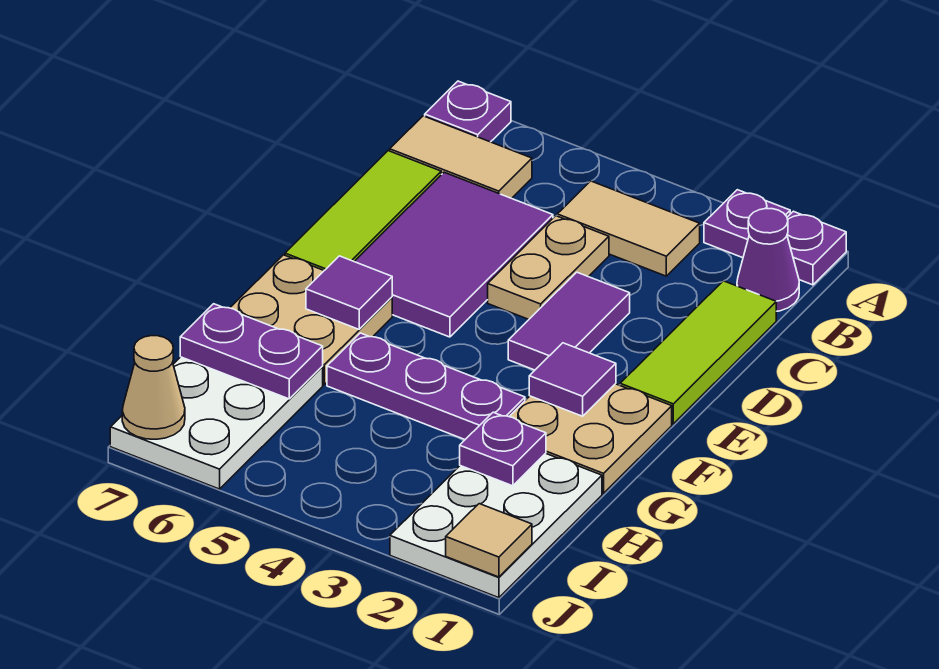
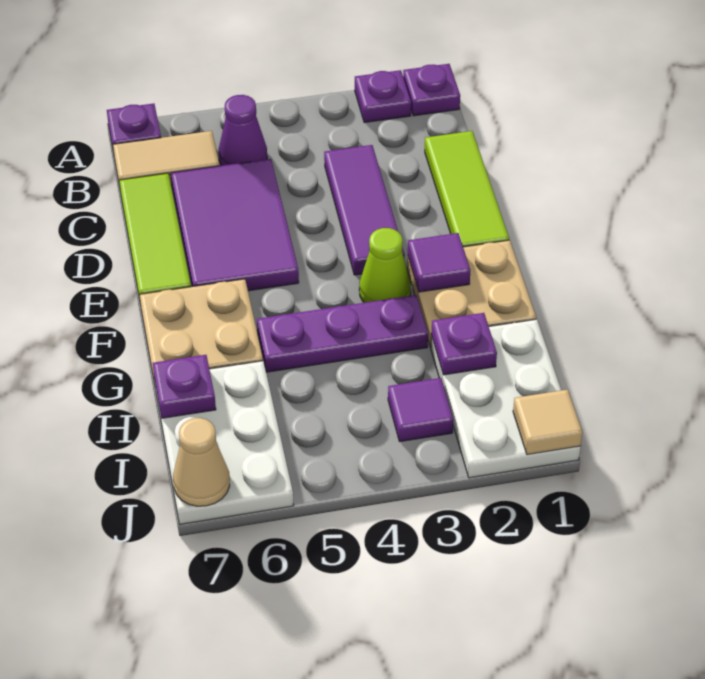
purple cone B1 level 1 -> purple cone B5 level 1
tan tile B3:B4 level 1 -> none
tan plate C4:D4 level 1 -> none
purple tile D3:E3 level 1 -> purple tile C3:E3 level 1
none -> lime cone F3 level 1
purple tile F6 level 2 -> purple tile I3 level 1
purple plate H6:H7 level 2 -> purple plate H7 level 2

